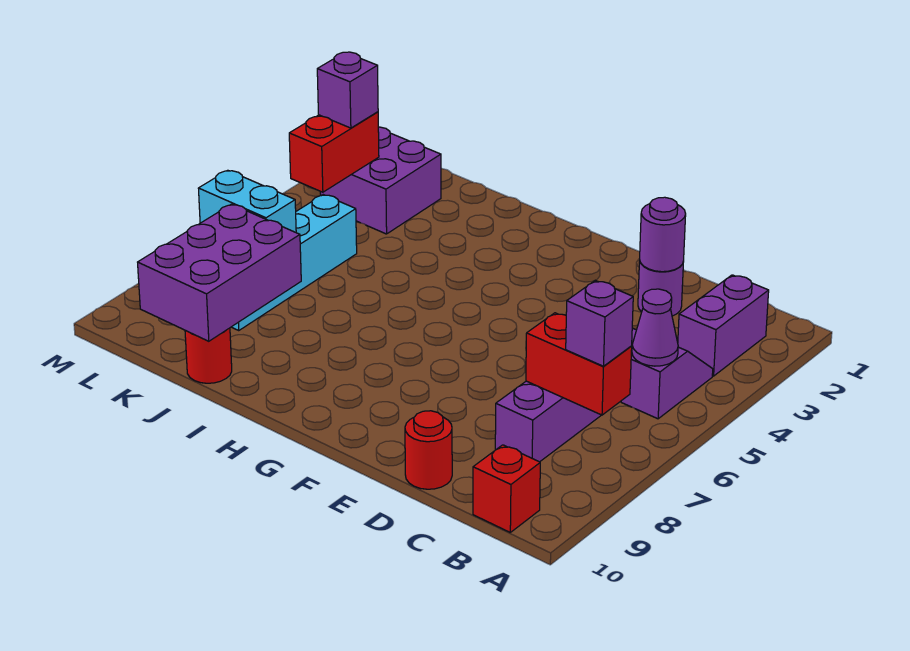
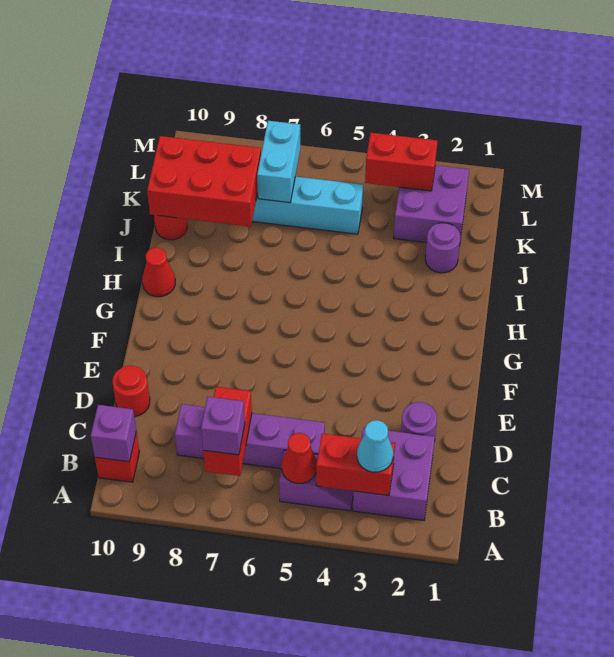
purple brick B2:B3 level 1 -> purple brick B2:C3 level 1
none -> red brick B3:B4 level 2
none -> cyan cone B3 level 3
purple cone B5 level 2 -> red cone B5 level 2
purple round brick D2 level 2 -> purple round brick J2 level 1
none -> red cone H10 level 1
purple brick J8:K10 level 2 -> red brick J8:K10 level 2
purple brick L3 level 3 -> purple brick B10 level 2

